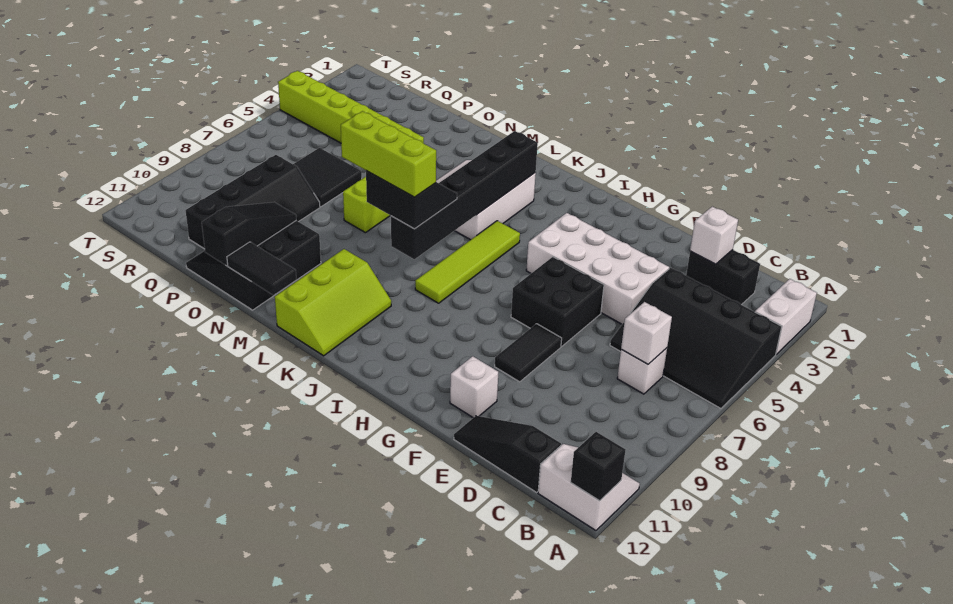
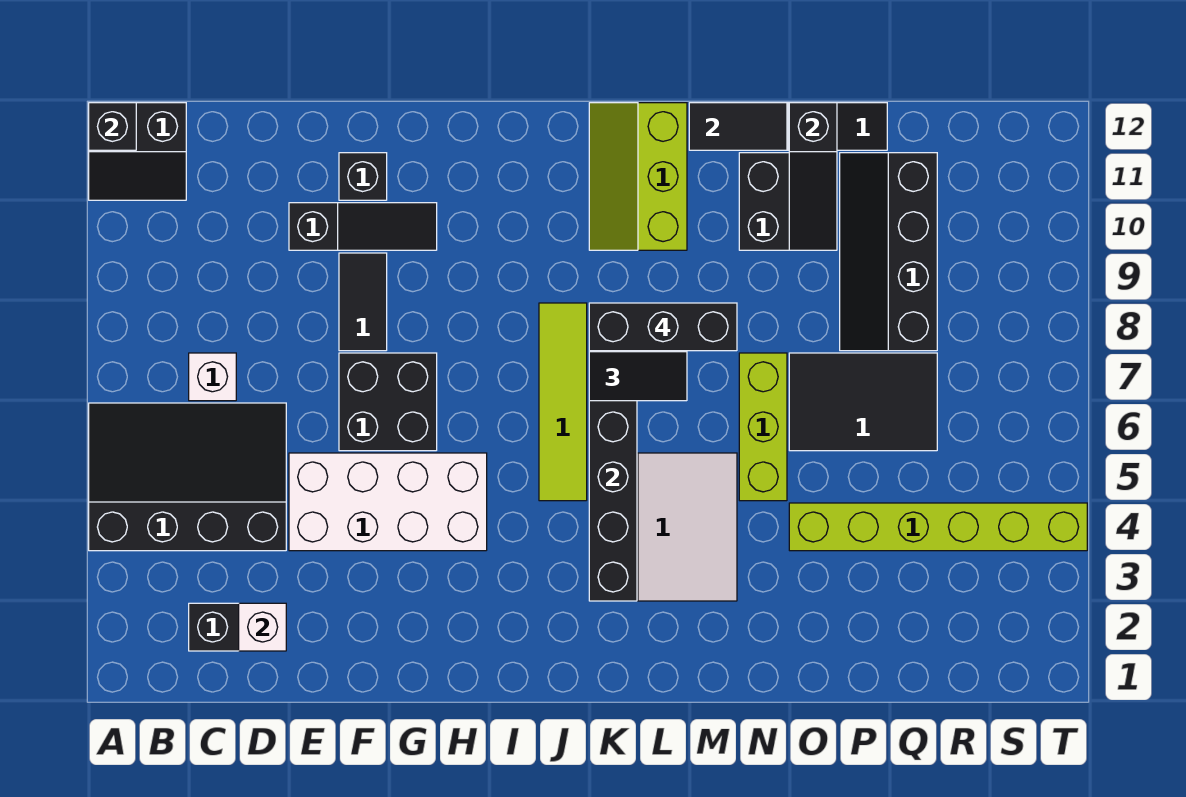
white brick A2:A3 level 1 -> none
white slope A11:B12 level 1 top 12 -> black slope A11:B12 level 1 top 12
white brick C7 level 2 -> none
black slope C12:E12 level 1 top C -> black slope E10:G10 level 1 top E
white brick F11 level 1 -> black brick F11 level 1
lime brick K8:M8 level 4 -> black brick K8:M8 level 4
black tile P6:Q7 level 1 -> black tile O6:Q7 level 1

